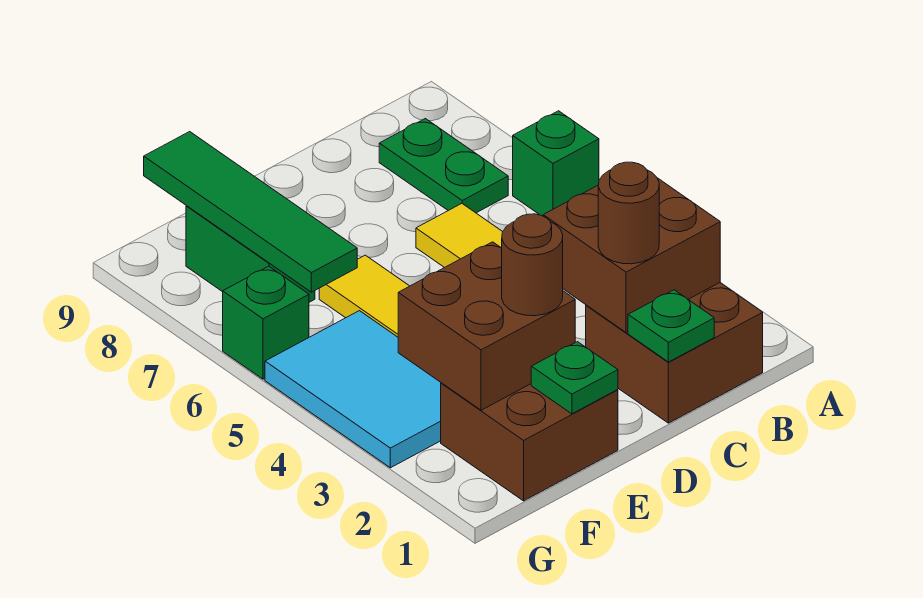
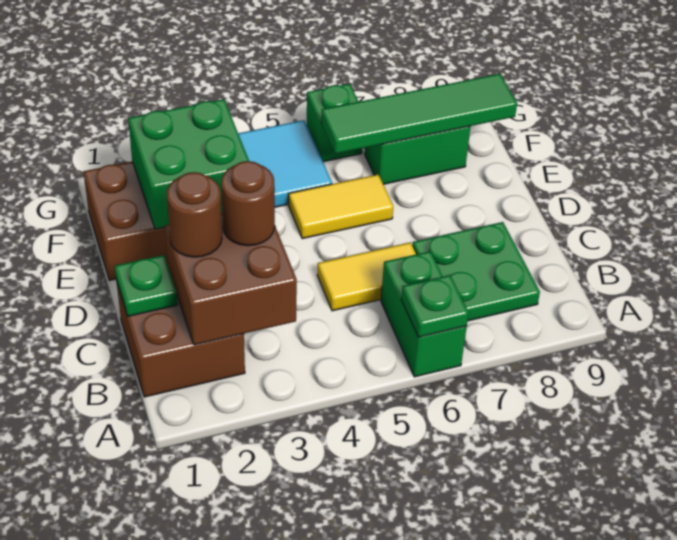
green brick A6 level 1 -> green brick A6:B6 level 1
green plate B7:B8 level 1 -> green plate B7:C8 level 1
green plate E1 level 2 -> green plate A6 level 2
brown brick E2:F3 level 2 -> green brick E2:F3 level 2
brown round brick E2 level 3 -> brown round brick C3 level 3

